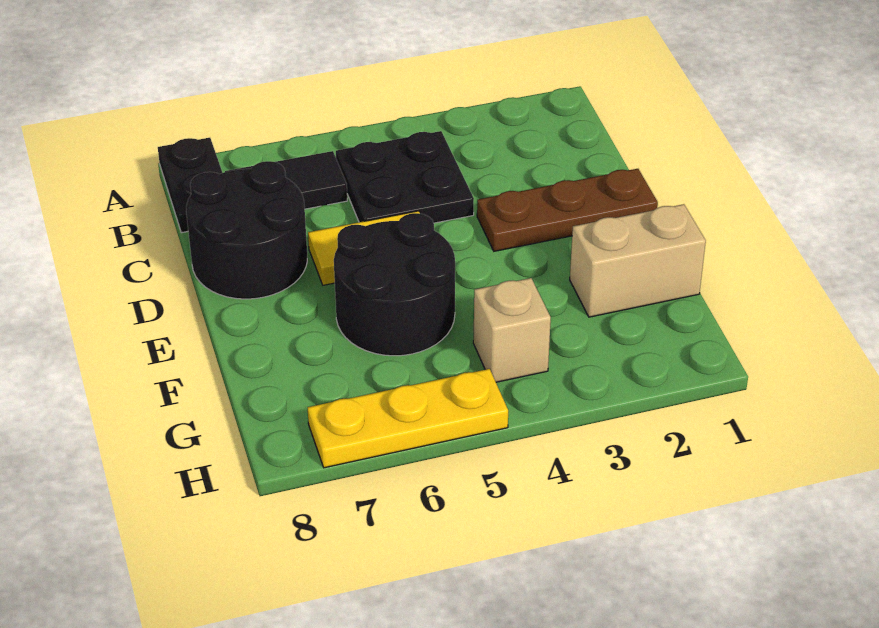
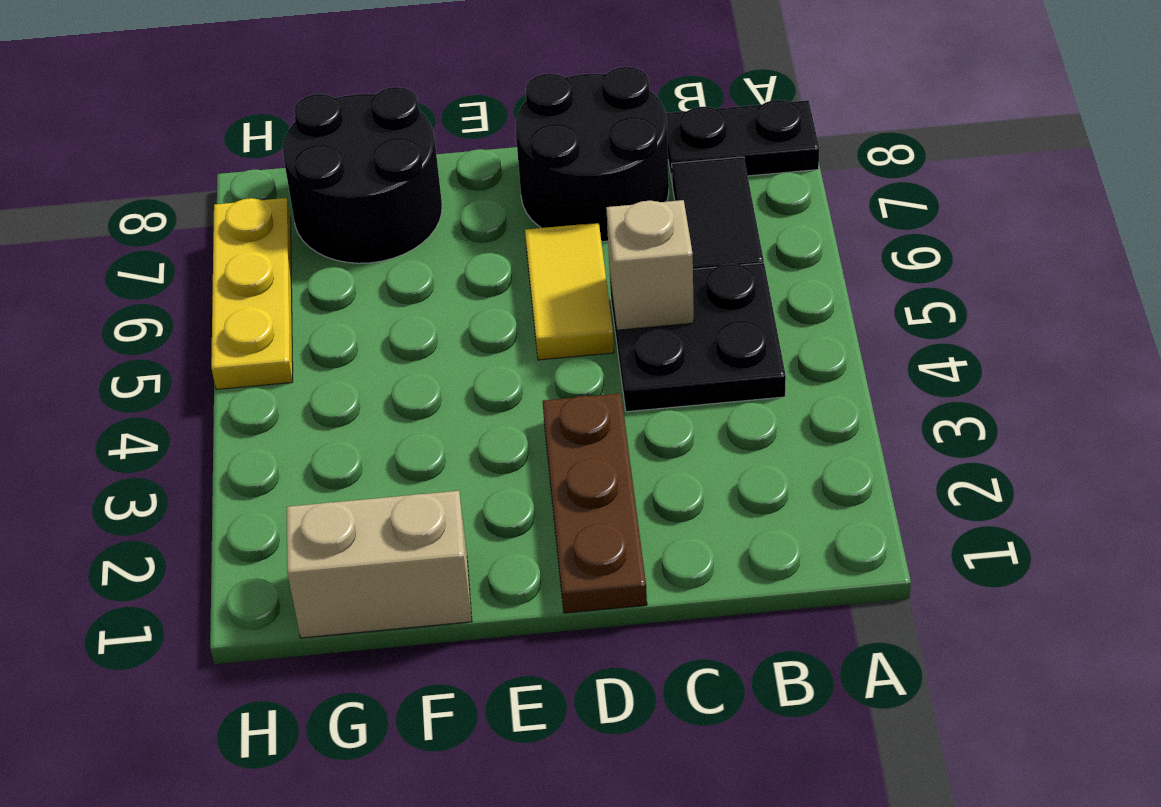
black round brick E5:F6 level 1 -> black round brick F7:G8 level 1
tan brick F1:F2 level 1 -> tan brick F1:G1 level 1
tan brick G4 level 1 -> tan brick C5 level 2

